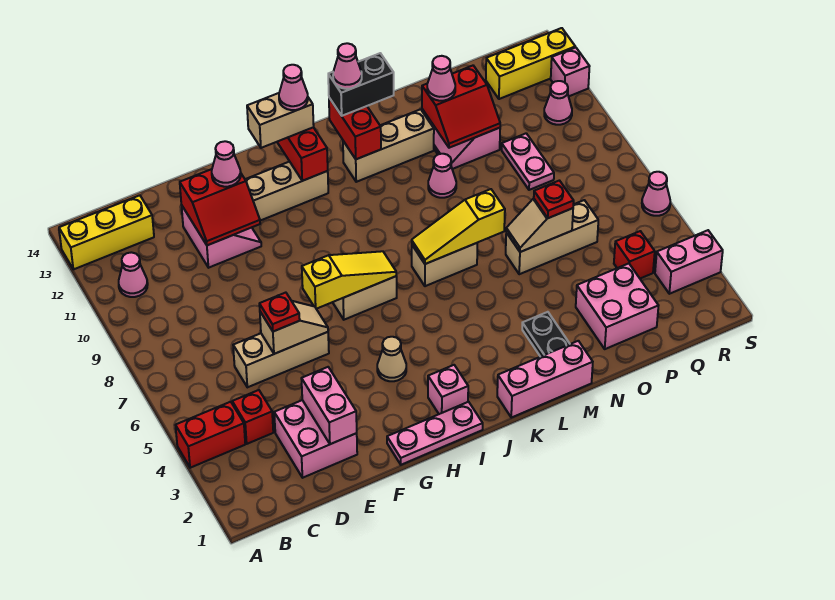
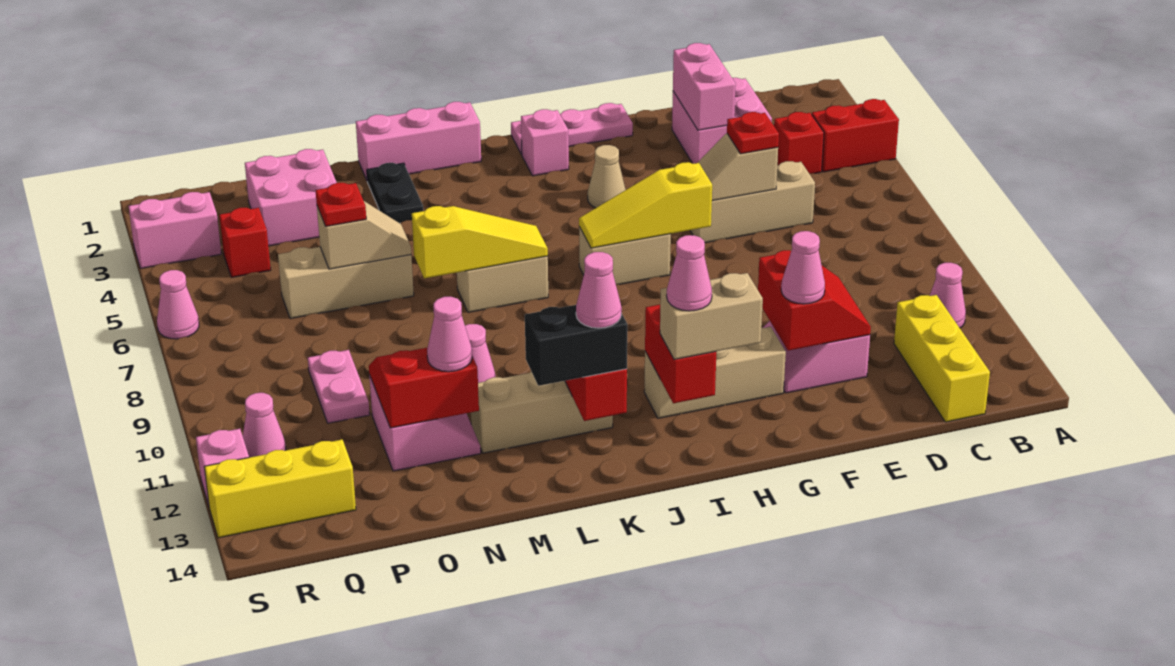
yellow brick A13:C13 level 1 -> yellow brick C12:C14 level 1
red slope E11:F12 level 2 top 12 -> red slope E11:F12 level 2 top F

